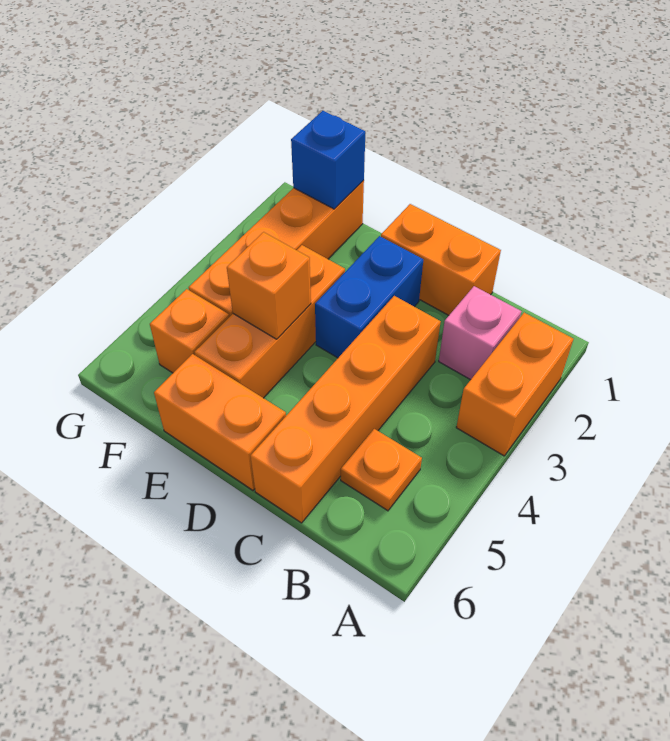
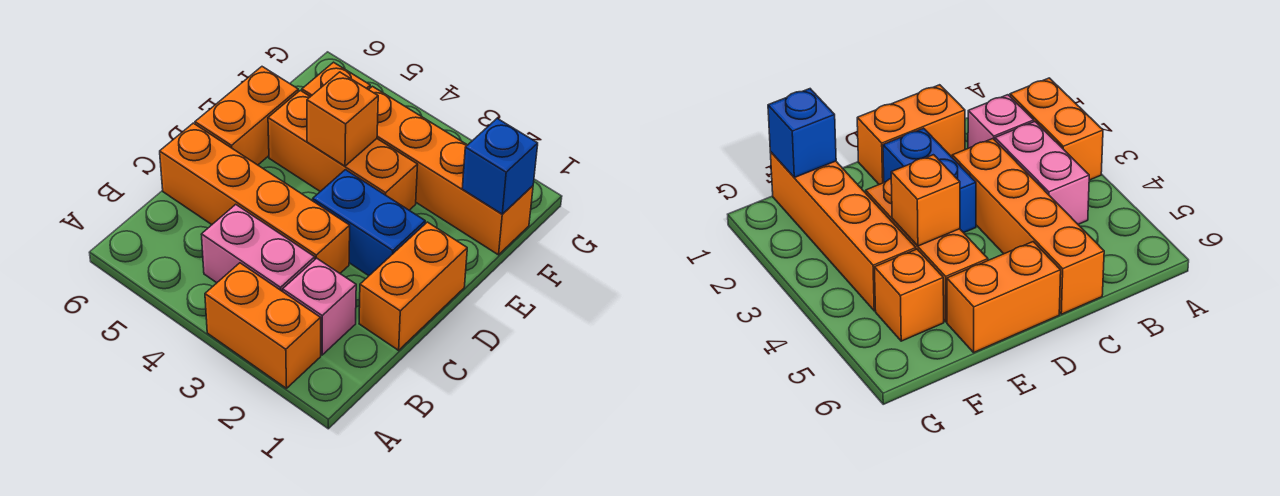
none -> pink brick B3:B4 level 1
orange plate B5 level 1 -> none

